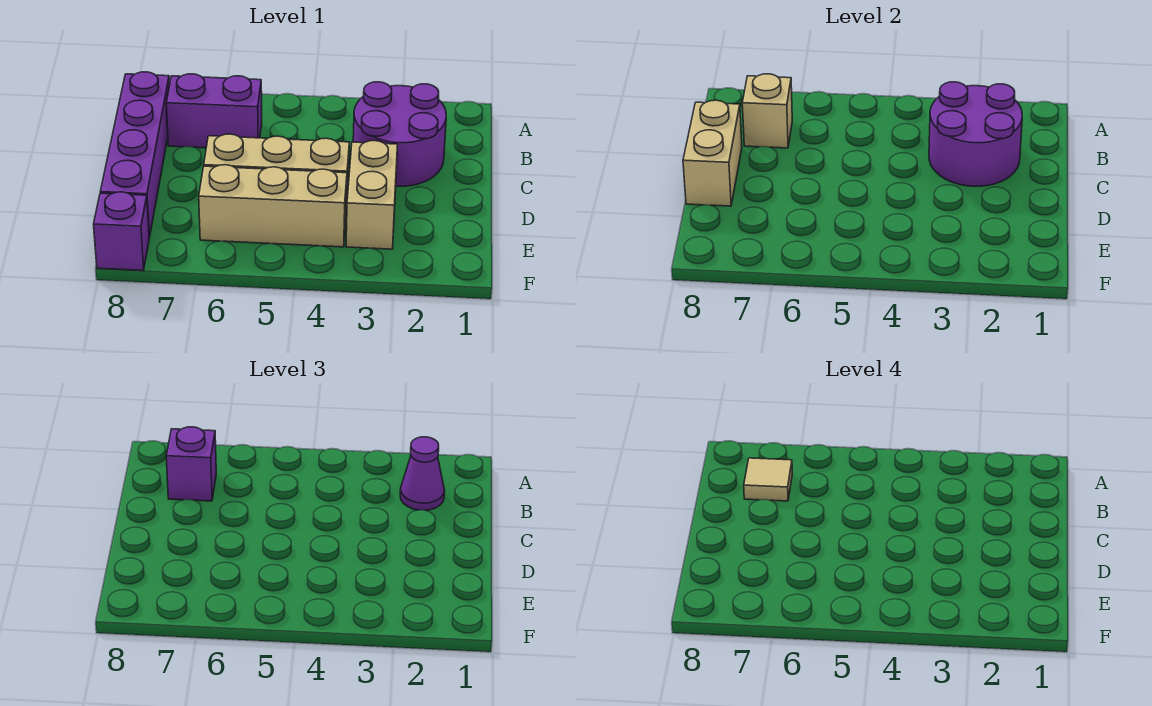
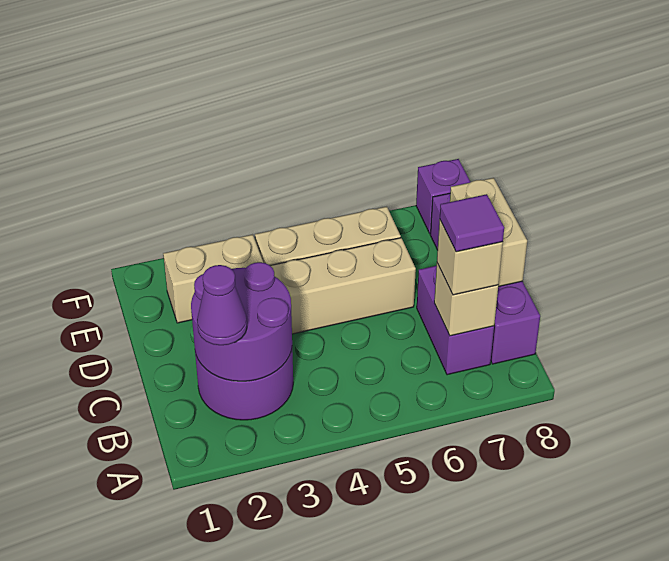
purple brick B6:B7 level 1 -> purple brick B7:C7 level 1
purple brick B7 level 3 -> tan brick B7 level 3
tan tile B7 level 4 -> purple tile B7 level 4
tan brick D3:E3 level 1 -> tan brick E2:E3 level 1

